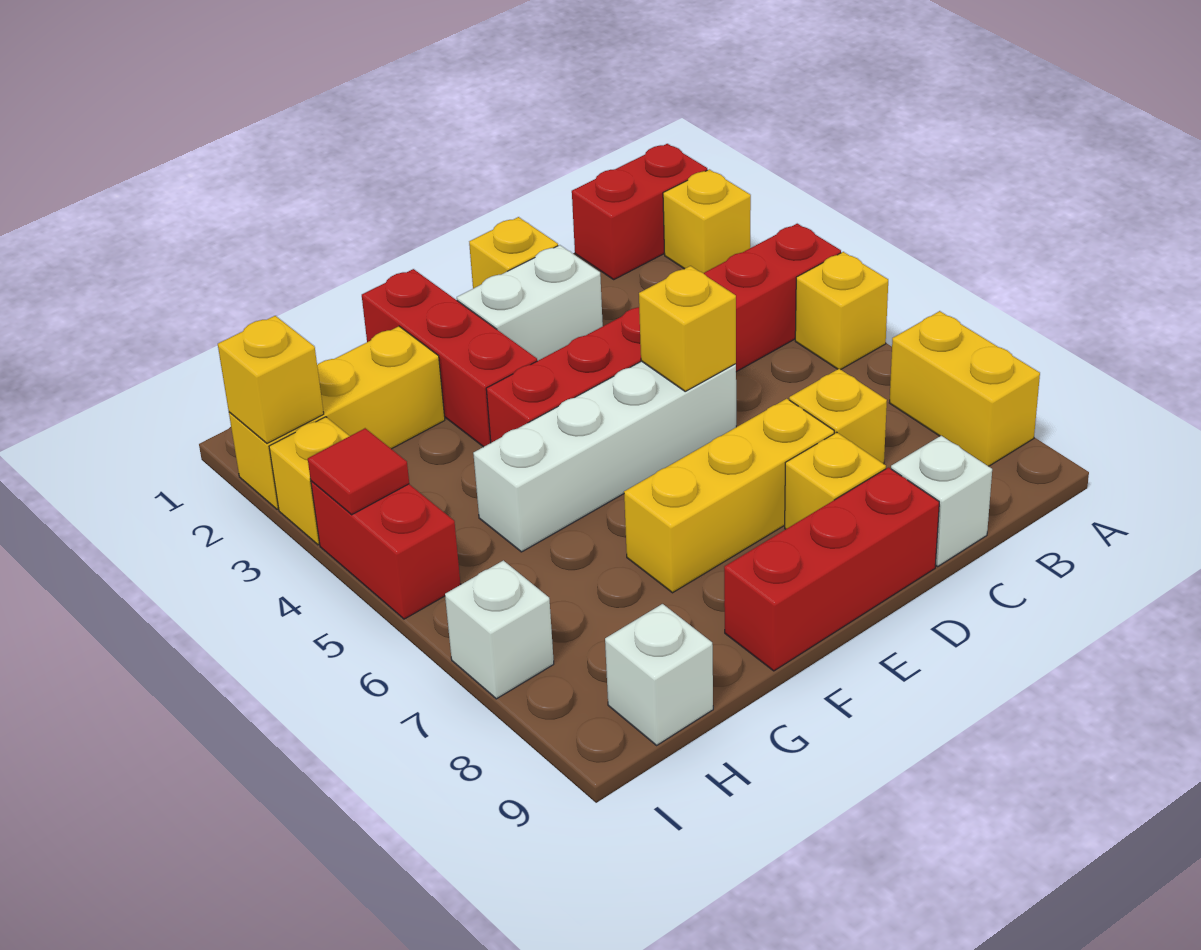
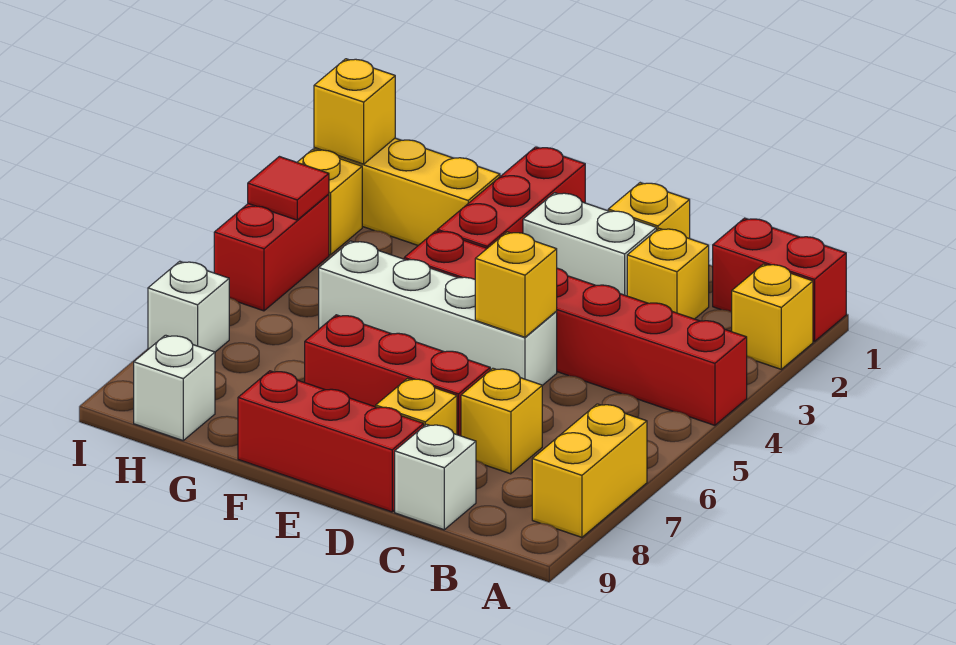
yellow brick A5 level 1 -> yellow brick C2 level 1
yellow brick D7:F7 level 1 -> red brick D7:F7 level 1

